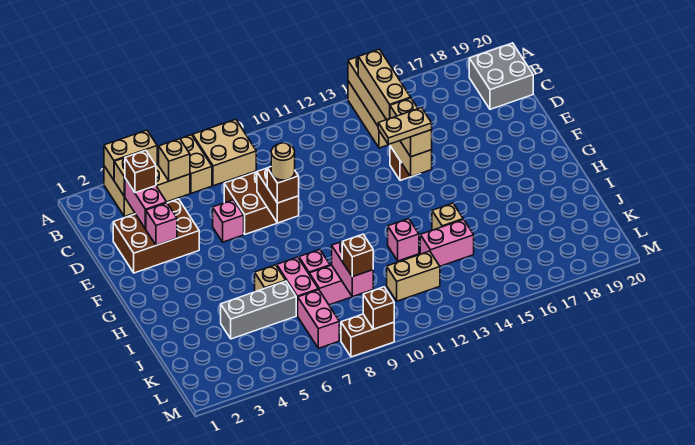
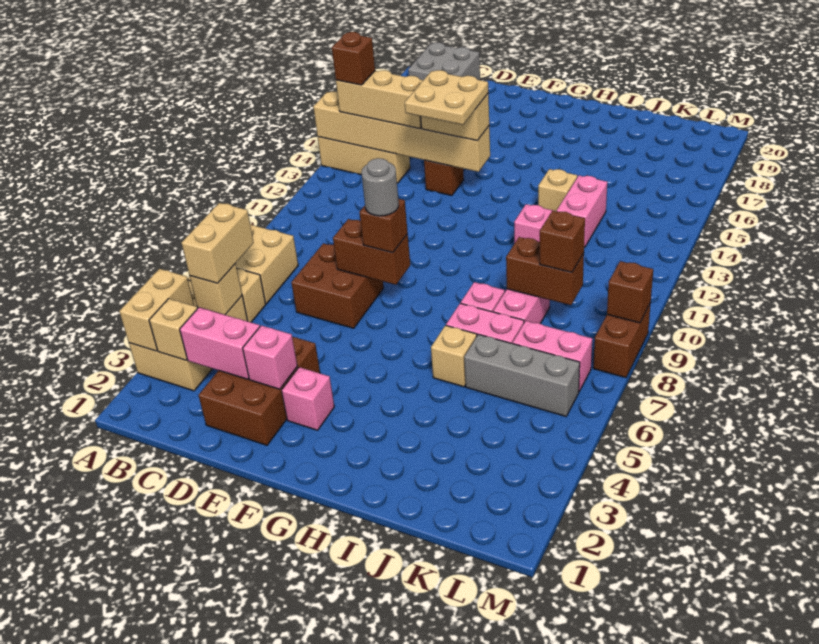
brown brick C3 level 3 -> brown brick B14 level 4
pink brick E6 level 1 -> pink brick F3 level 1
tan round brick F8 level 4 -> grey round brick F8 level 4
tan plate F13:F14 level 4 -> tan plate E13:F14 level 4
grey brick J4:J6 level 1 -> grey brick J6:L6 level 1
pink brick J9:K9 level 2 -> brown brick J9:K9 level 2
tan brick K11:K12 level 1 -> tan brick B5:B6 level 3

